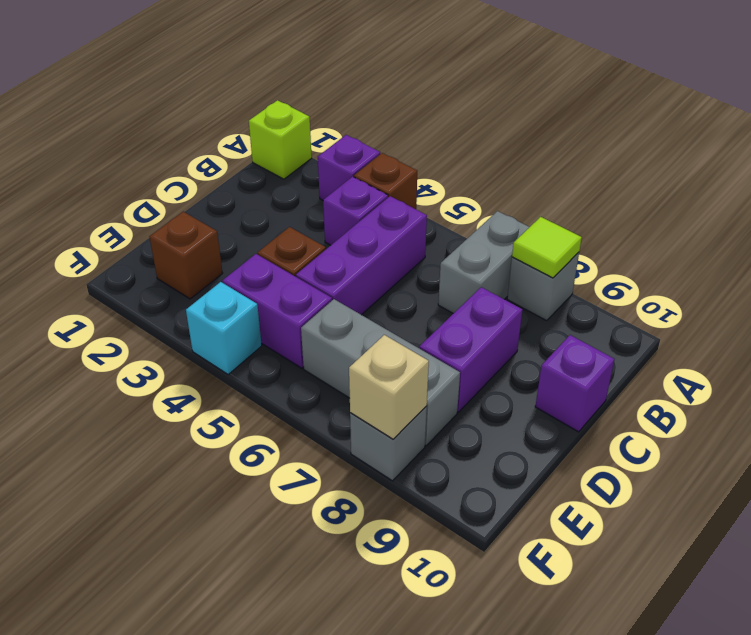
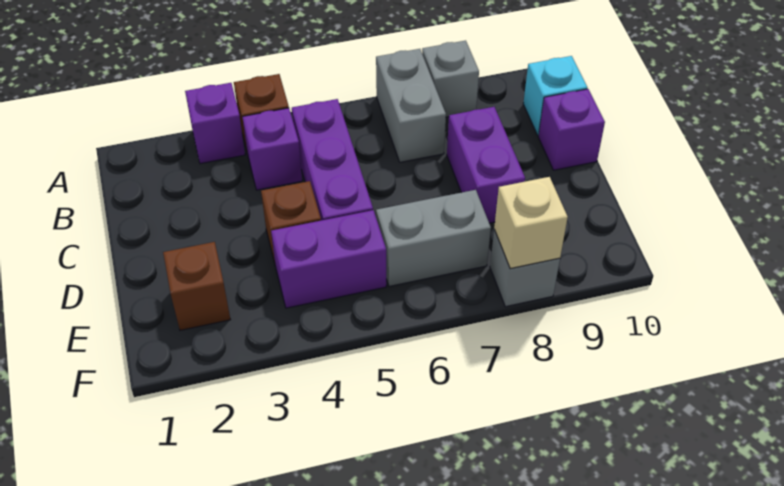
lime brick A1 level 1 -> none
lime tile A8 level 2 -> none
grey brick E6:E8 level 1 -> grey brick E6:E7 level 1
cyan brick F4 level 1 -> cyan brick B10 level 1

